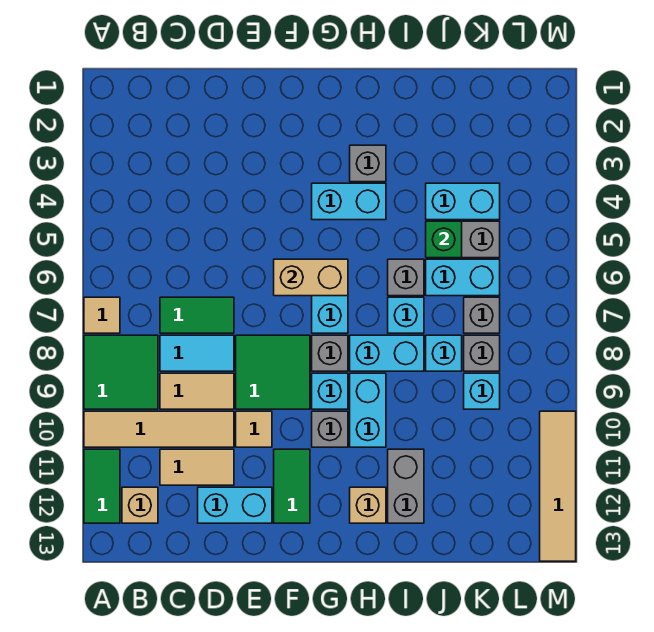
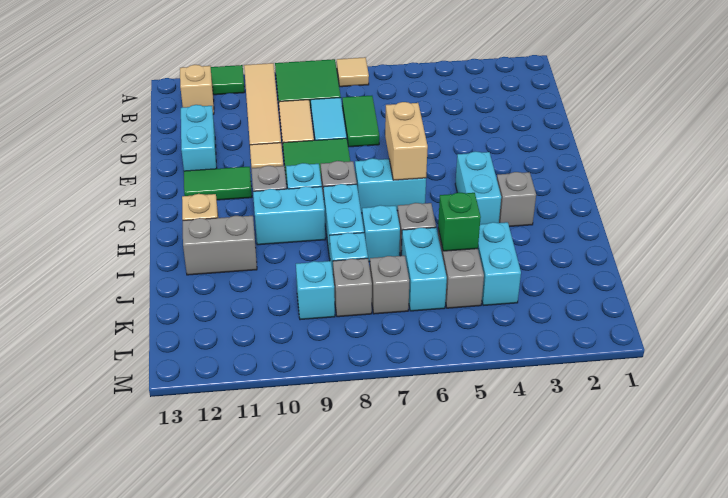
tan tile C11:D11 level 1 -> none
tan tile M10:M13 level 1 -> none

